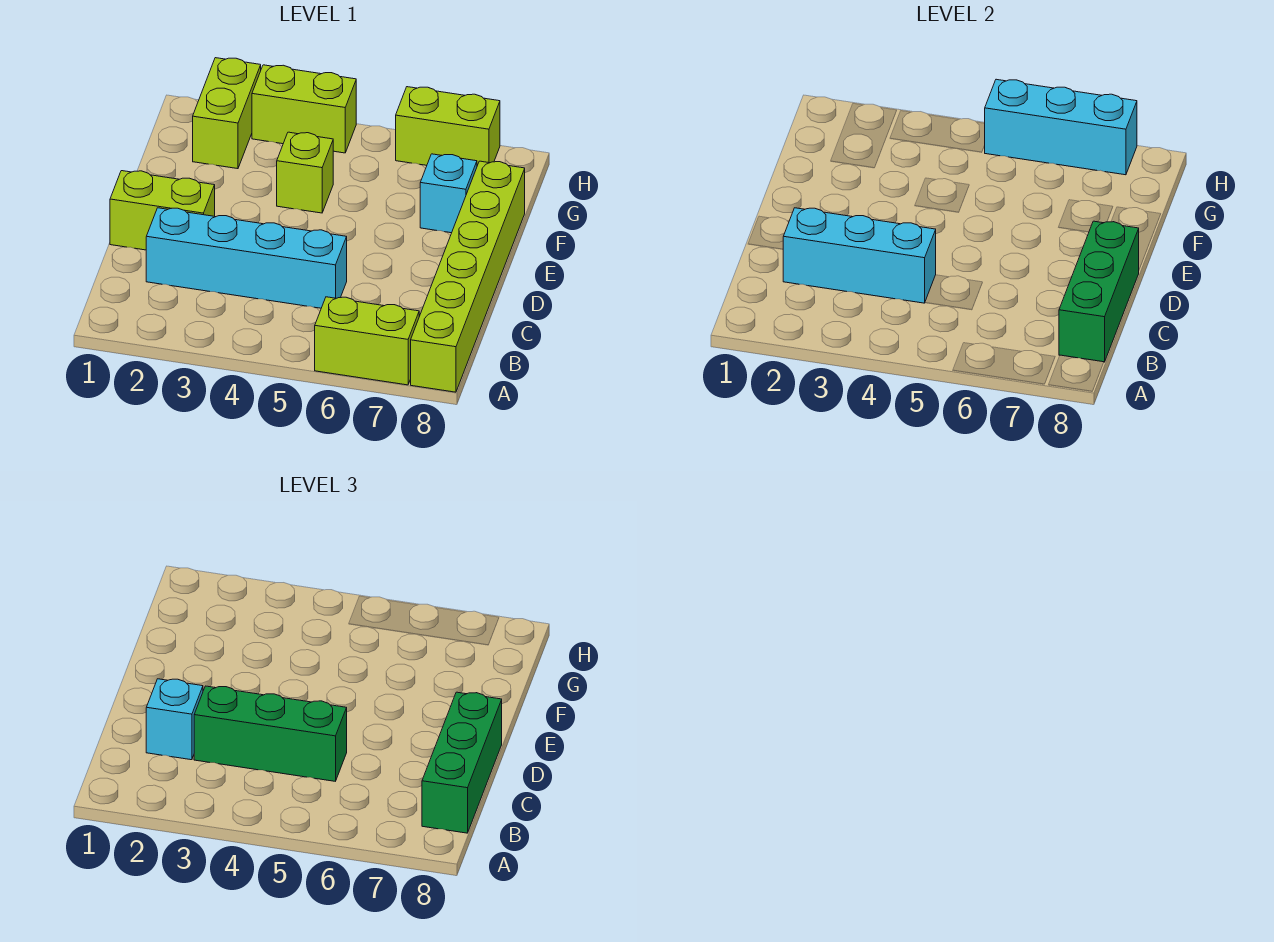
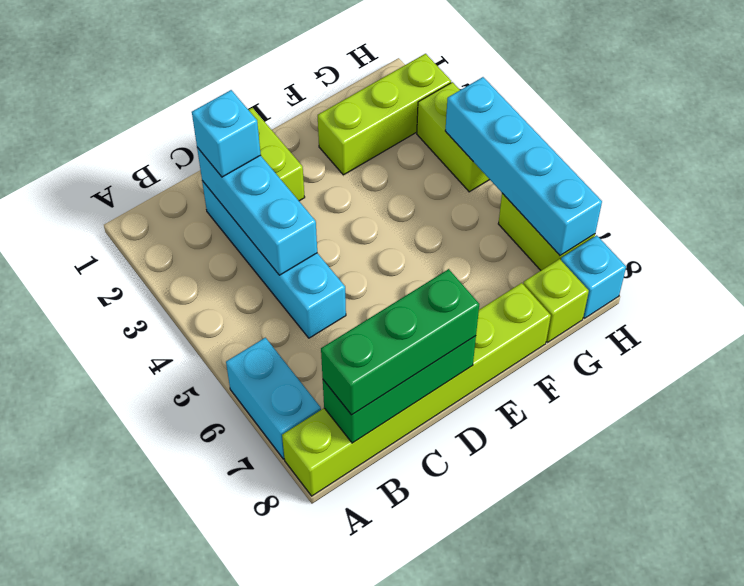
lime brick A6:A7 level 1 -> cyan brick A6:A7 level 1
green brick C3:C5 level 3 -> none
lime brick F4 level 1 -> lime brick G8 level 1
cyan brick F7 level 1 -> cyan brick H8 level 1
lime brick G2:H2 level 1 -> lime brick F2:H2 level 1
cyan brick H5:H7 level 2 -> cyan brick H4:H7 level 2

